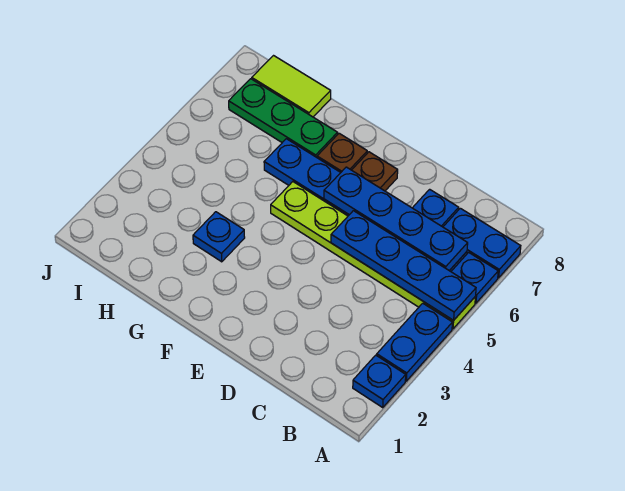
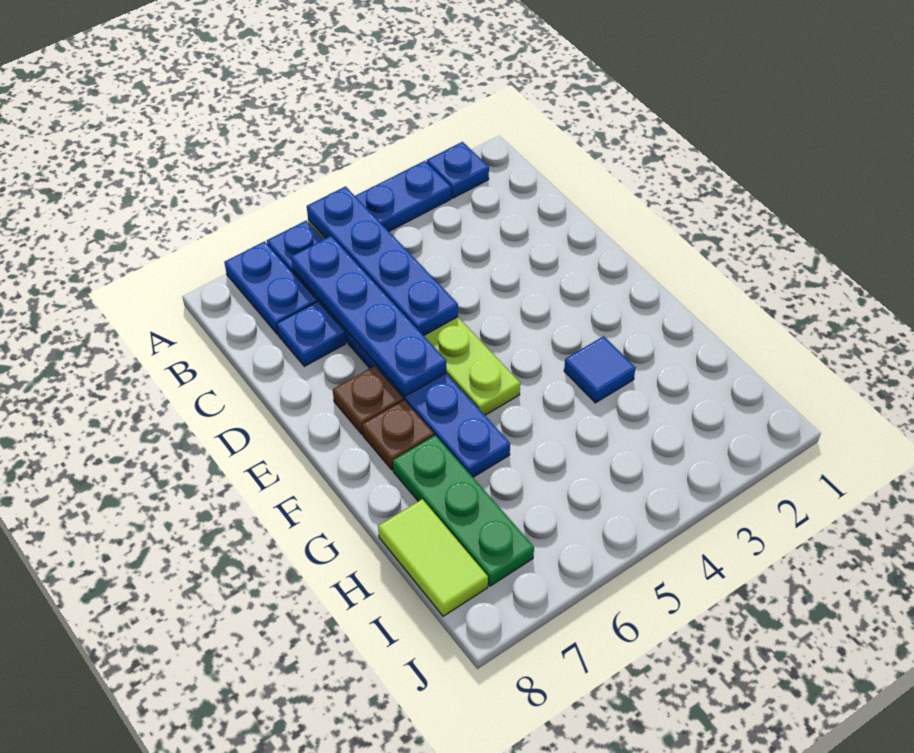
blue plate G3 level 1 -> blue tile G3 level 1

